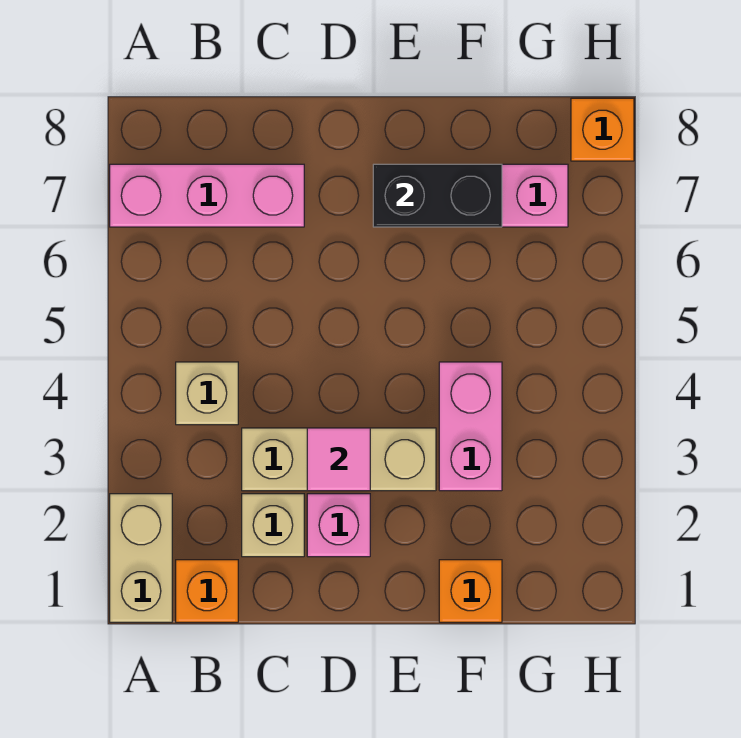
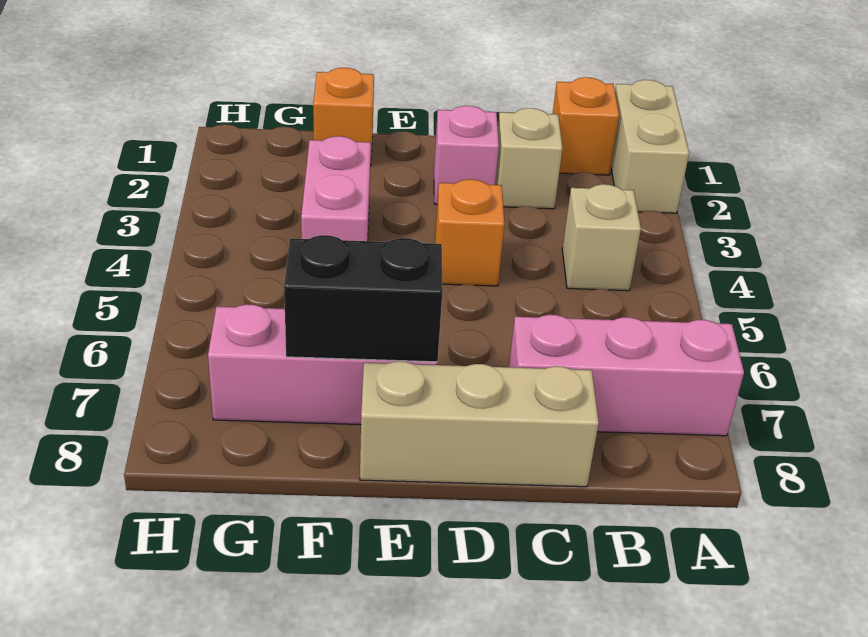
tan brick C3:E3 level 1 -> tan brick C8:E8 level 1
pink tile D3 level 2 -> none
orange brick H8 level 1 -> orange brick D4 level 1

